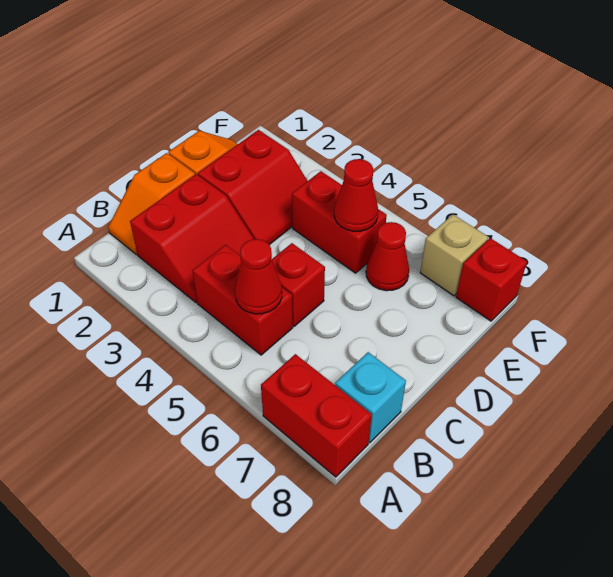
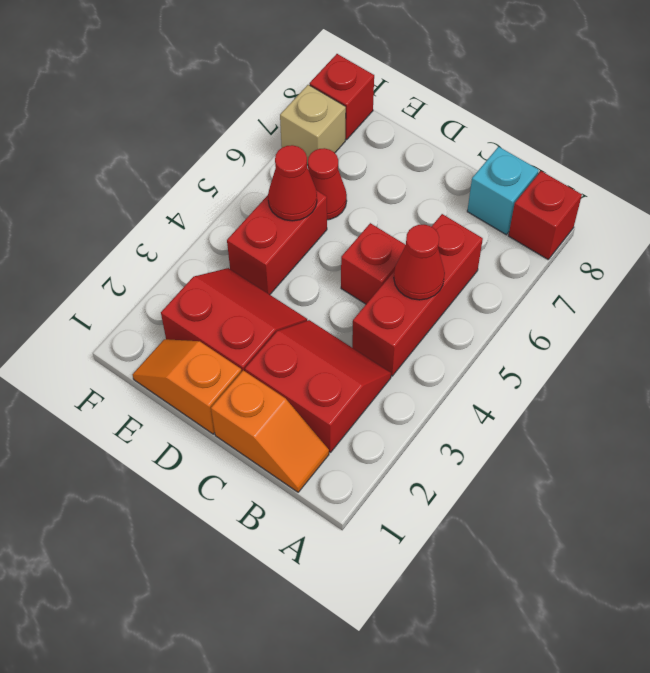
red brick A7:A8 level 1 -> red brick A8 level 1
red brick B4:B5 level 1 -> red brick B4:B6 level 1

